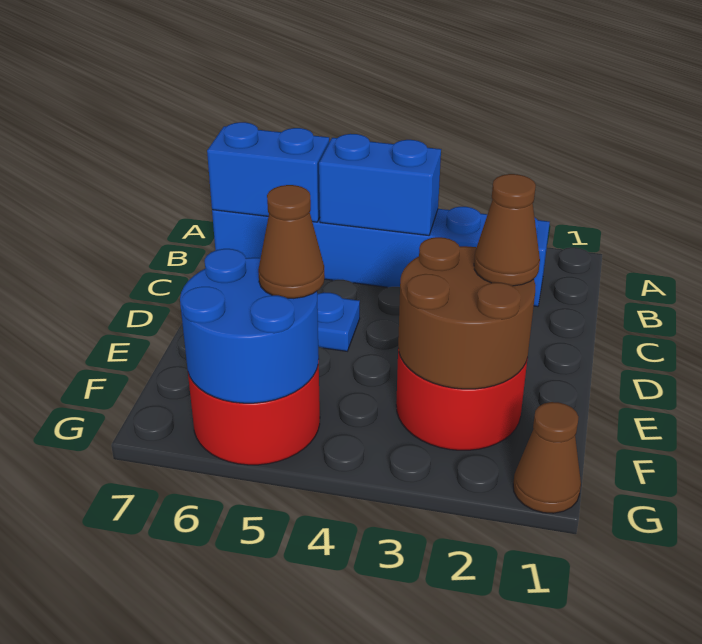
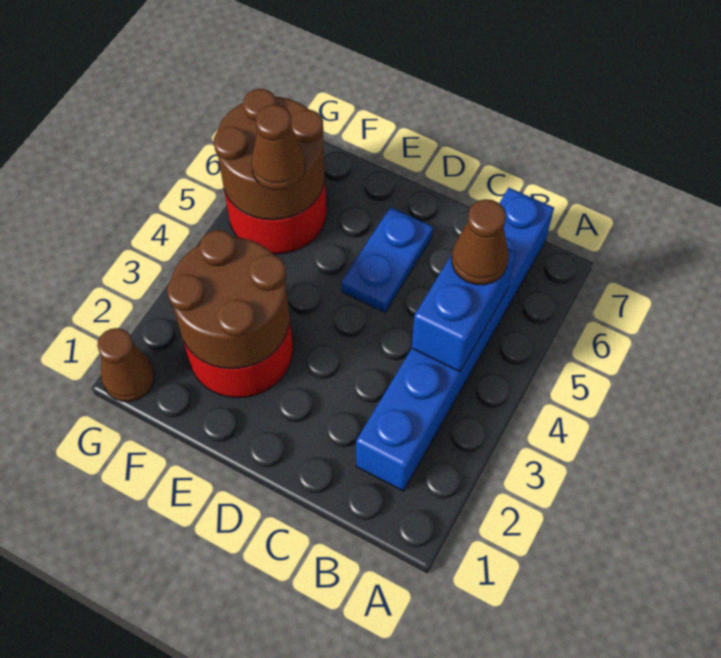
blue brick B6:B7 level 2 -> none
brown cone E2 level 3 -> brown cone B5 level 3
blue round brick F5:G6 level 2 -> brown round brick F5:G6 level 2

